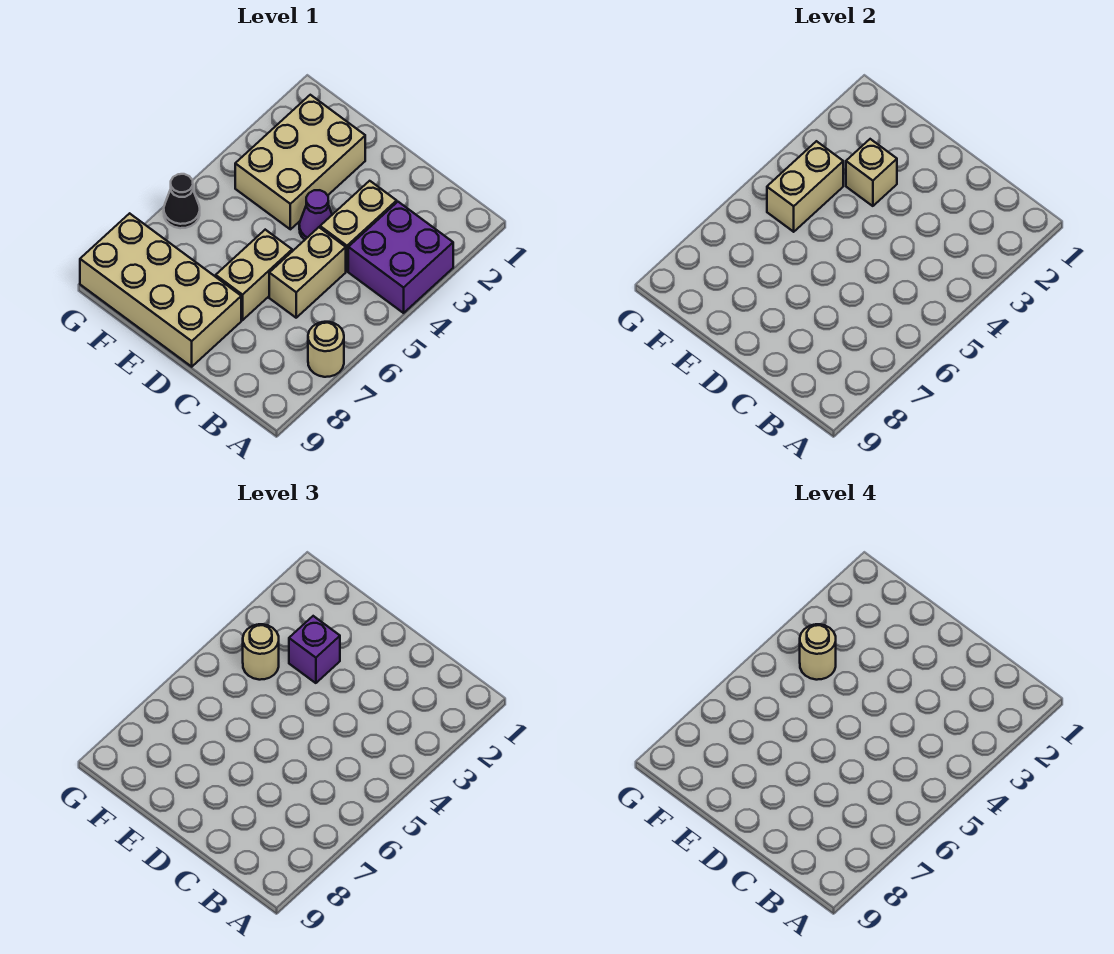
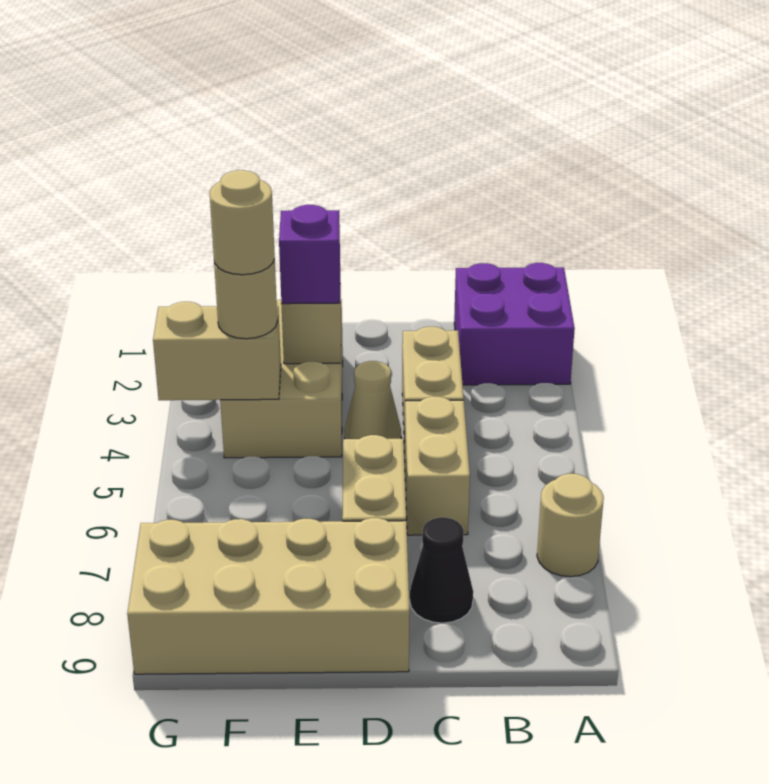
purple brick A3:B4 level 1 -> purple brick A1:B2 level 1
purple cone D4 level 1 -> tan cone D4 level 1
tan brick F4:F5 level 2 -> tan brick F4:G4 level 2
black cone G6 level 1 -> black cone C8 level 1

